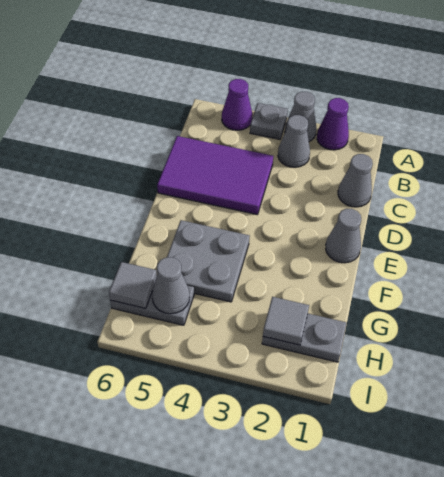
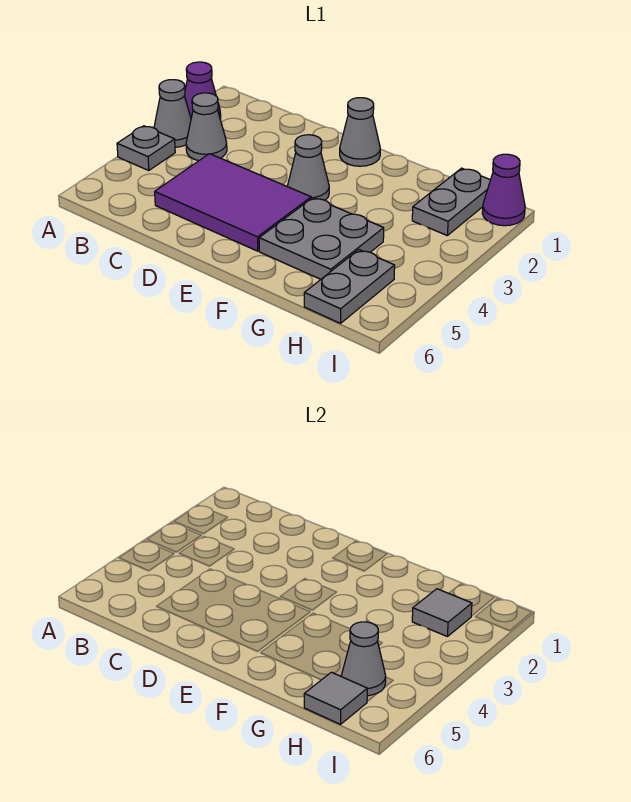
purple cone A5 level 1 -> purple cone I1 level 1
grey cone C1 level 1 -> grey cone E3 level 1
purple tile C4:D6 level 1 -> purple tile C4:E5 level 1

